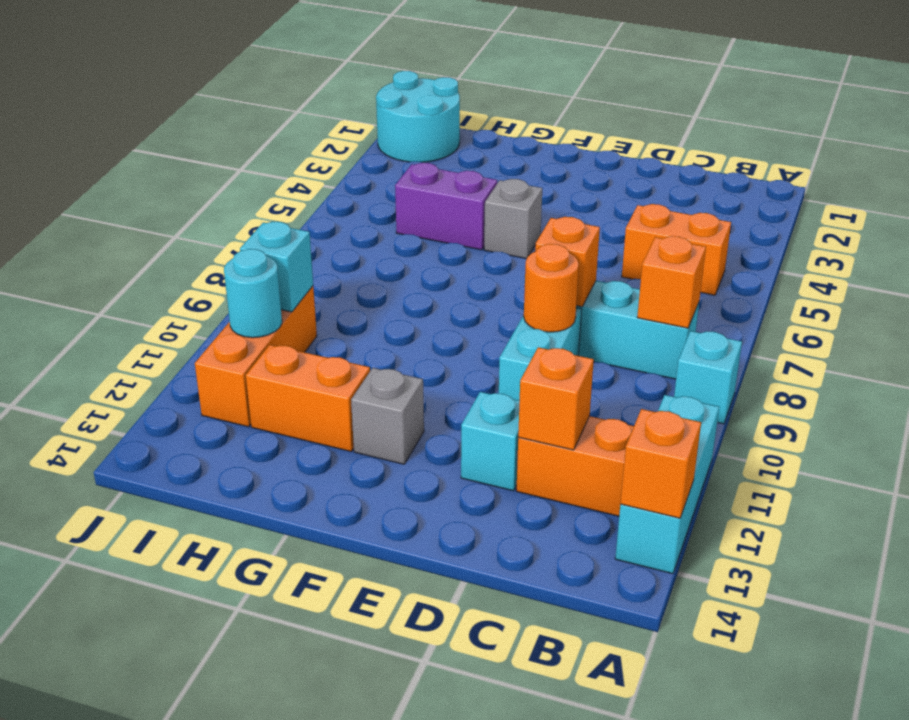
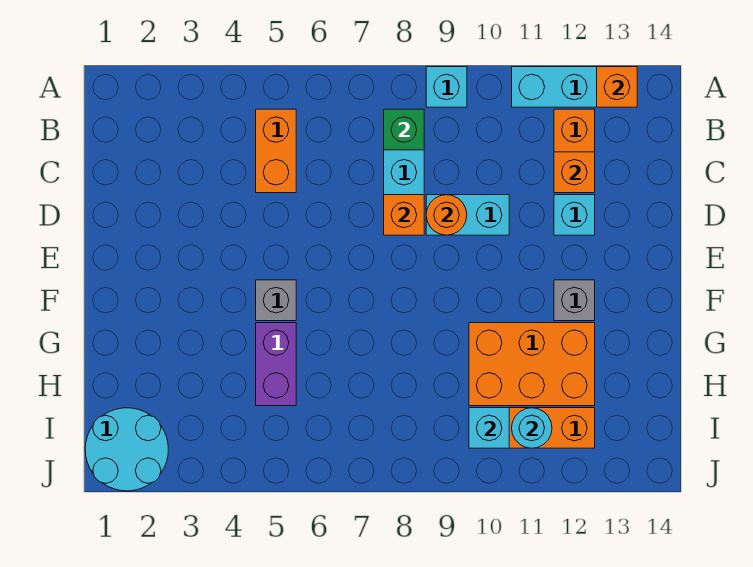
orange brick B8 level 2 -> green brick B8 level 2
orange brick G12:H12 level 1 -> orange brick G10:H12 level 1

